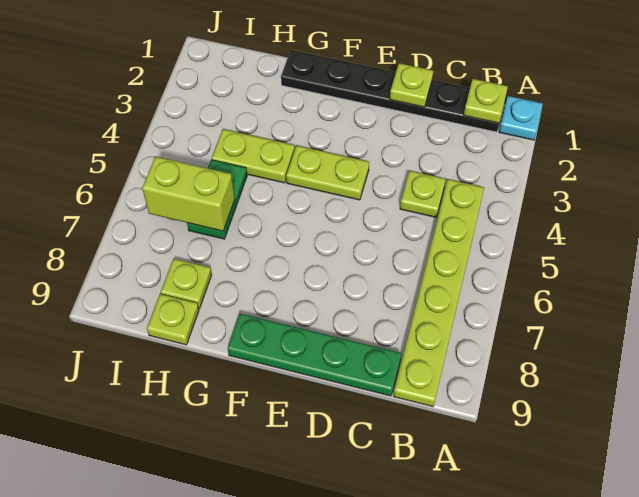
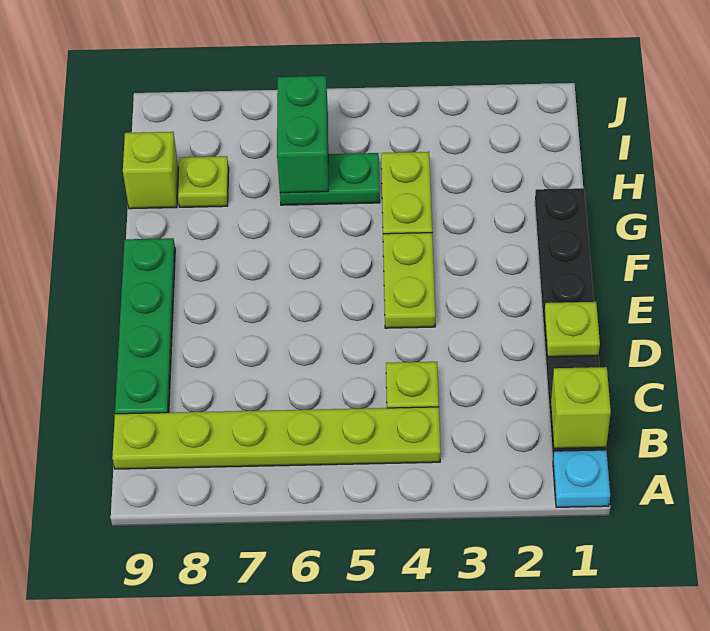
lime plate B1 level 2 -> lime brick B1 level 2
lime brick H6:I6 level 2 -> green brick H6:I6 level 2
lime plate H9 level 1 -> lime brick H9 level 1

